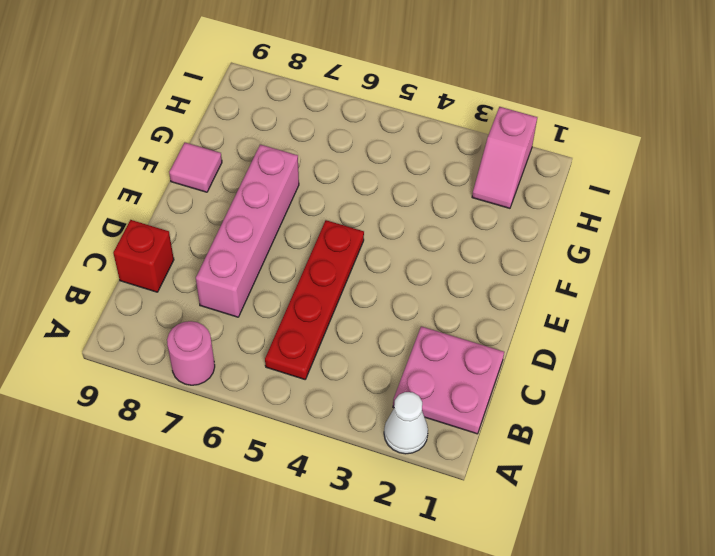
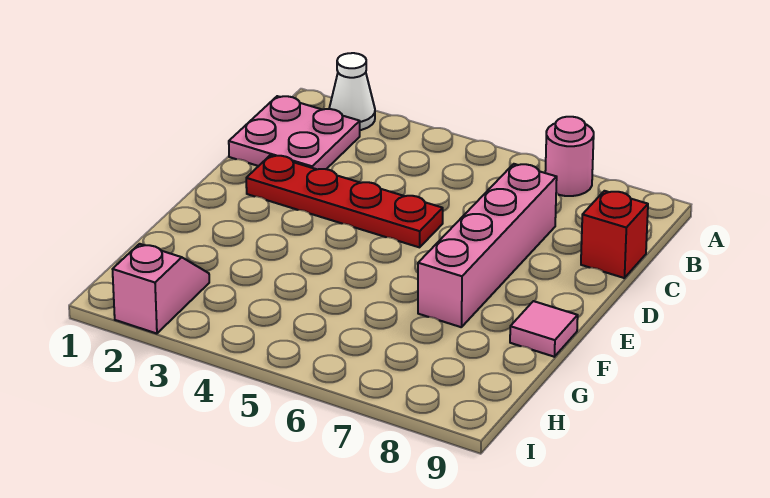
red plate B5:E5 level 1 -> red plate D2:D5 level 1

